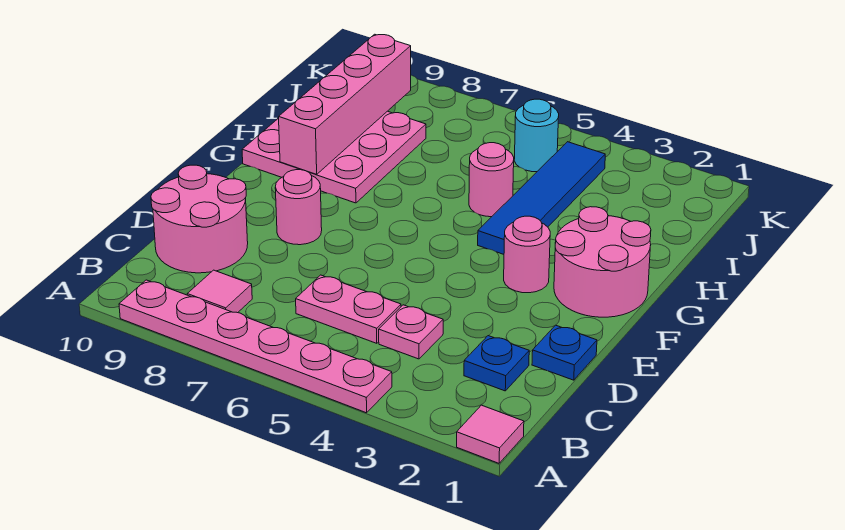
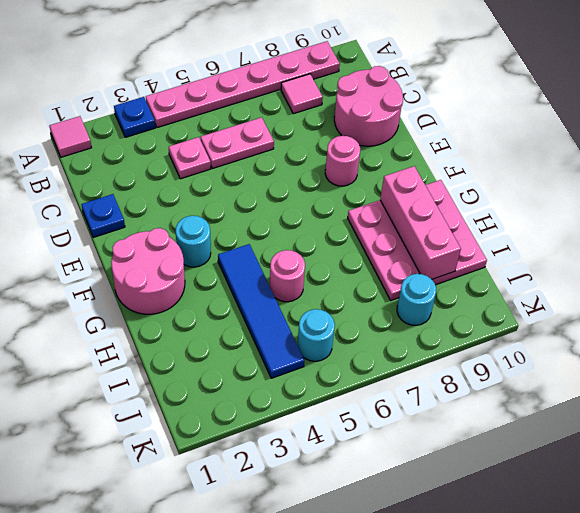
blue plate C2 level 1 -> blue plate A3 level 1
pink round brick F3 level 1 -> cyan round brick F3 level 1
pink brick G9:J9 level 2 -> pink brick G9:I9 level 2
none -> cyan round brick J8 level 1

